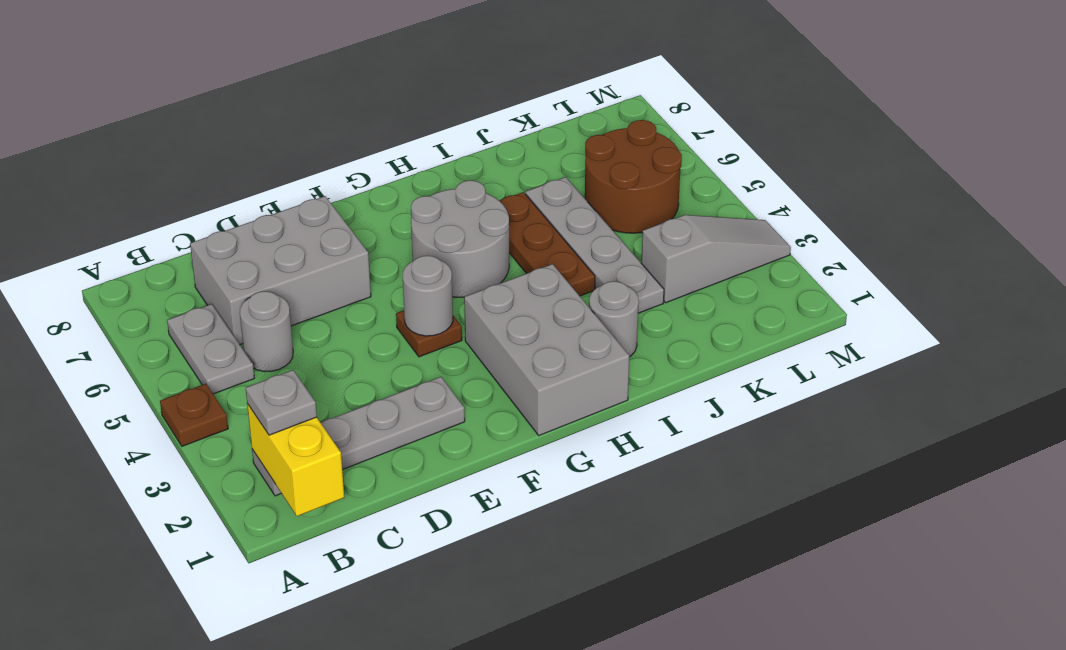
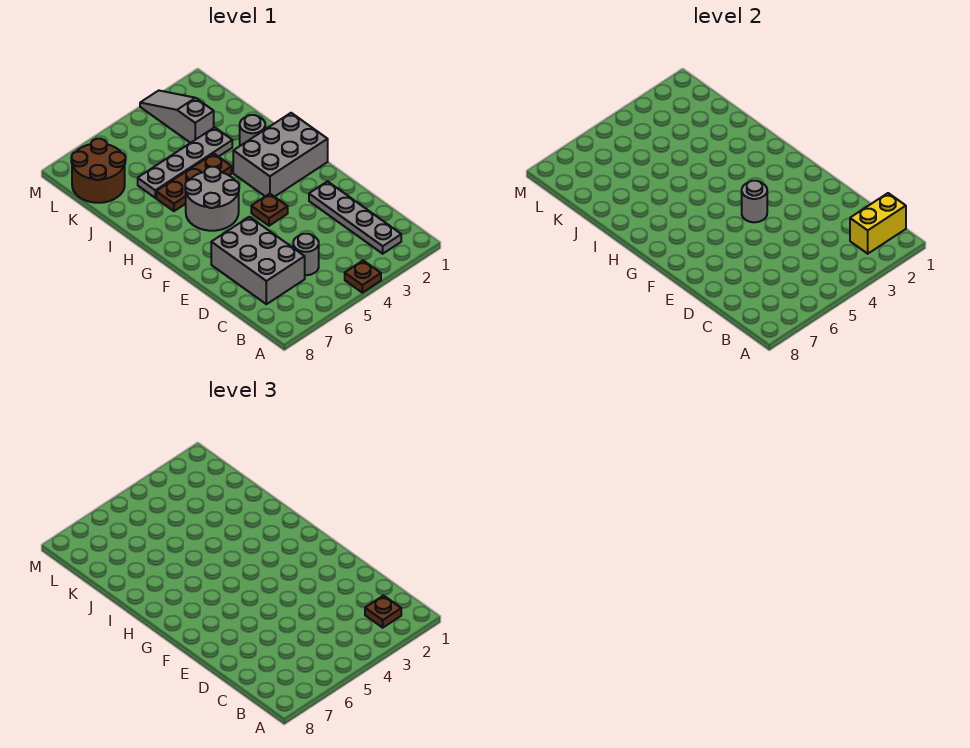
grey plate B2 level 3 -> brown plate B2 level 3
grey plate B5:B6 level 1 -> none
brown round brick K5:L6 level 1 -> brown round brick K7:L8 level 1

